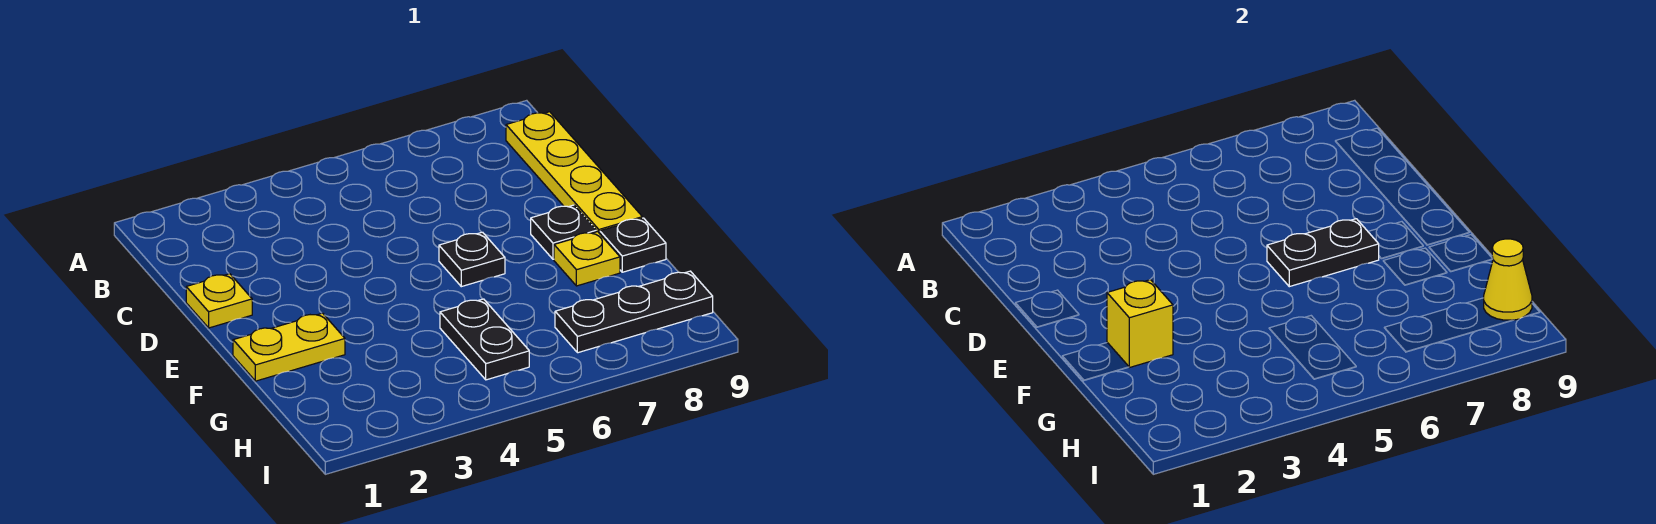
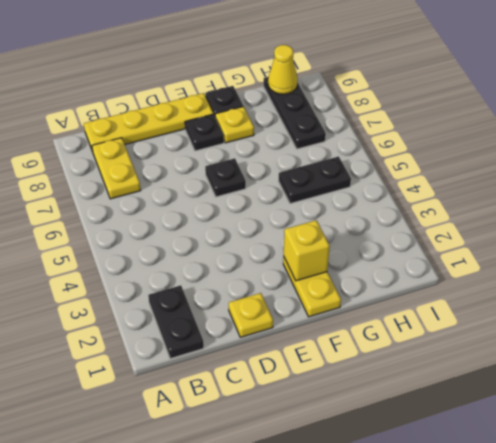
none -> yellow plate B7:B8 level 1
black plate E6:E7 level 2 -> black plate B1:B2 level 1

